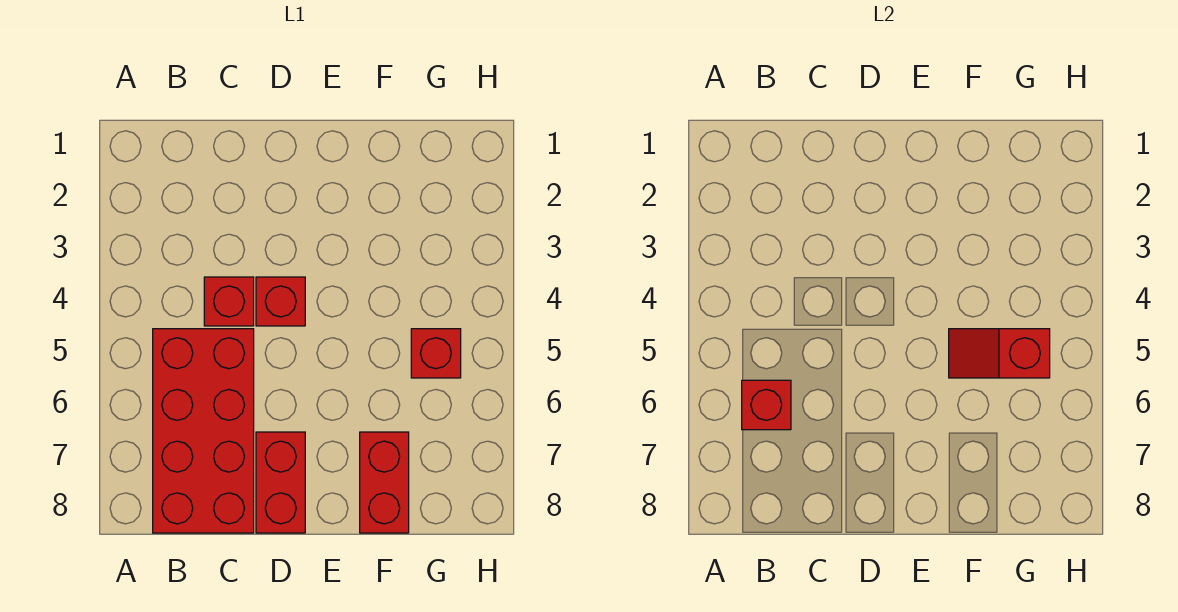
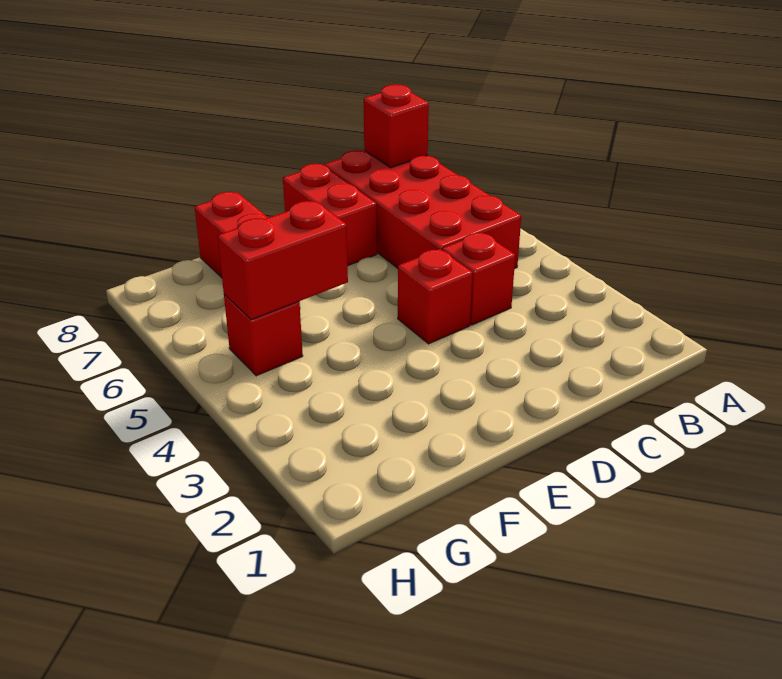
red brick B6 level 2 -> red brick B8 level 2
red slope F5:G5 level 2 top G -> red brick F5:G5 level 2

